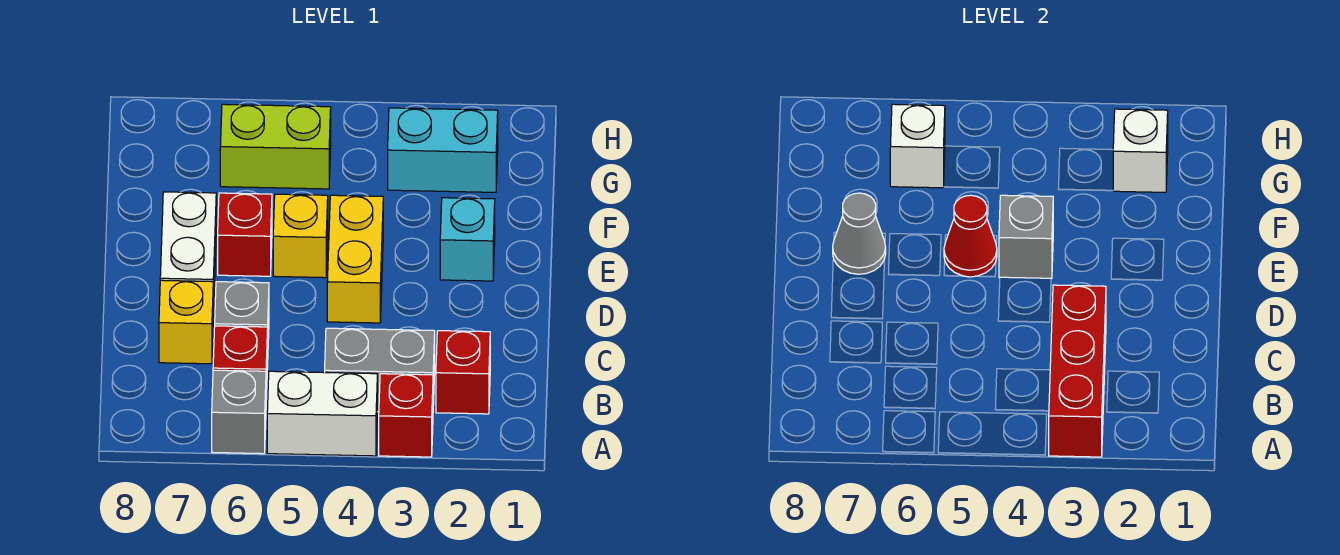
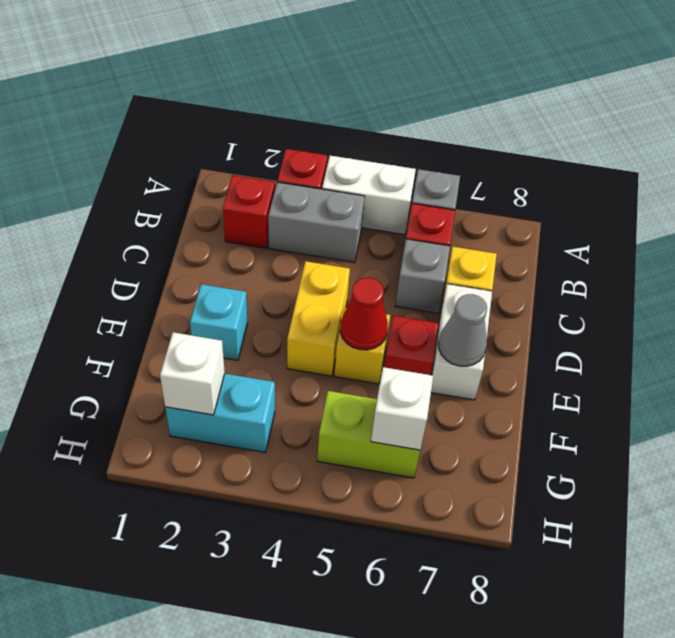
red brick A3:C3 level 2 -> none
grey brick E4 level 2 -> none

